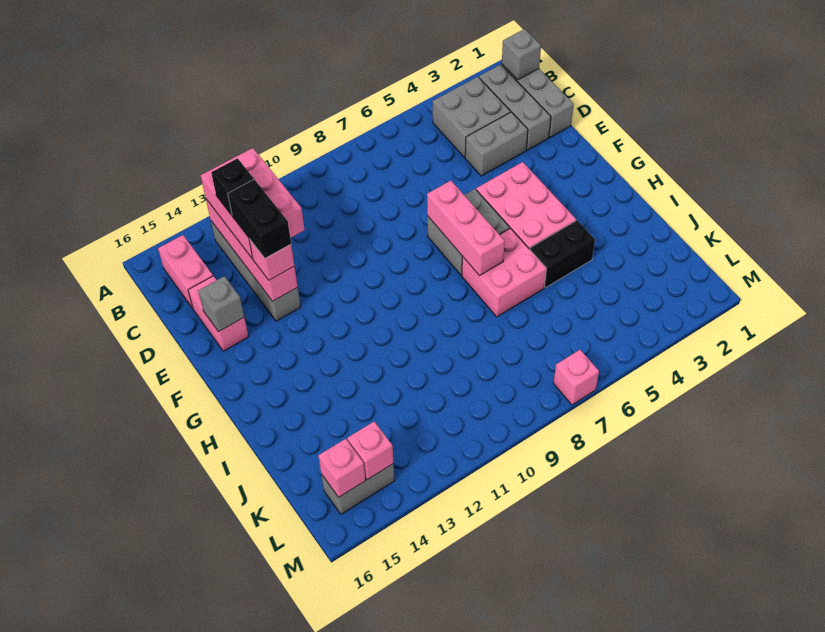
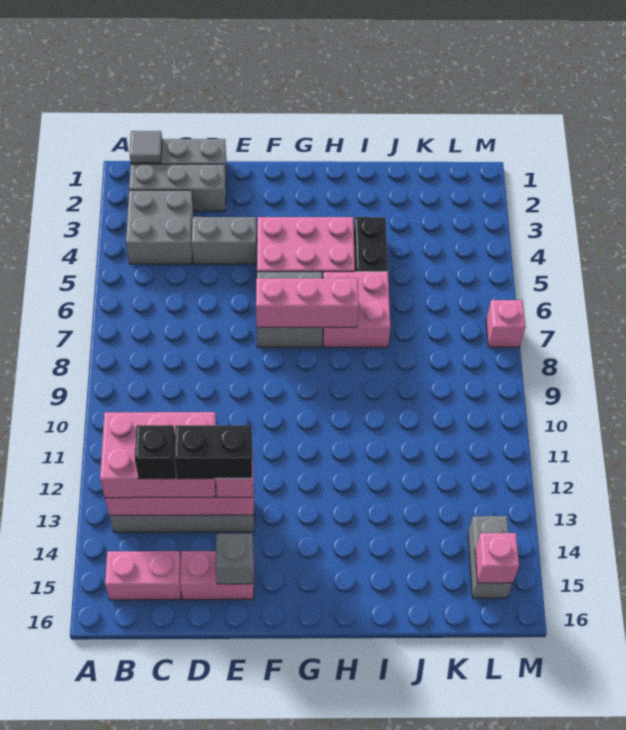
grey brick B1 level 2 -> grey tile B1 level 2
grey brick D3:D4 level 1 -> grey brick D4:E4 level 1
pink brick L14 level 2 -> none

